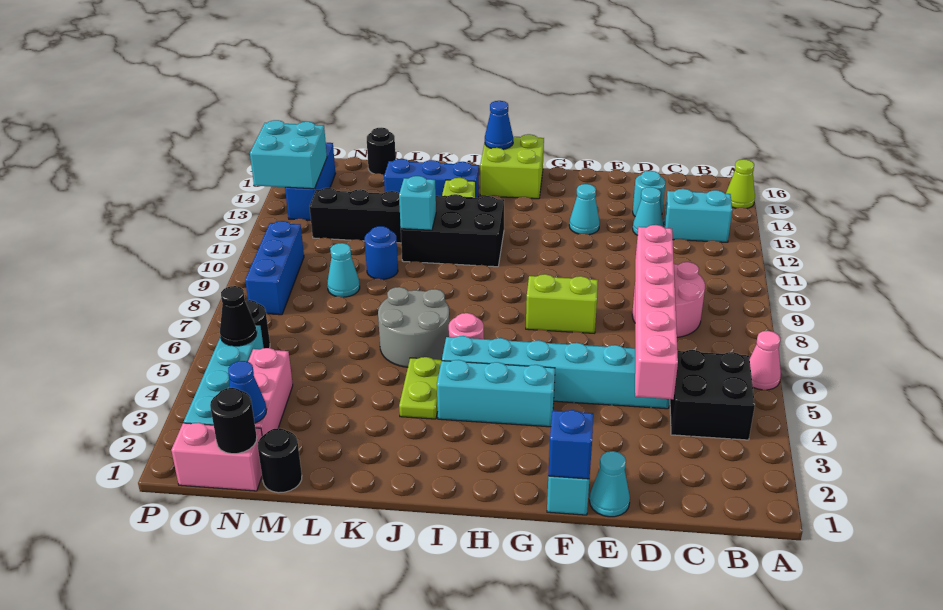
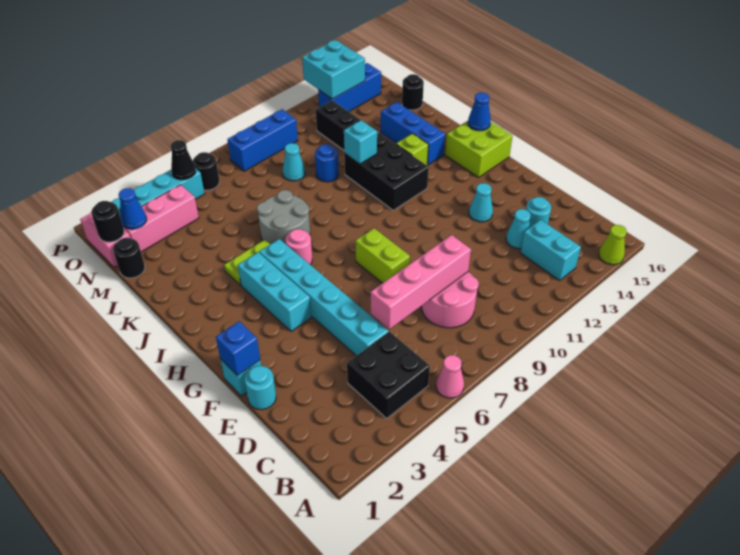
pink brick D4:D9 level 2 -> pink brick D6:D9 level 2
cyan cone E1 level 1 -> cyan round brick E1 level 1

